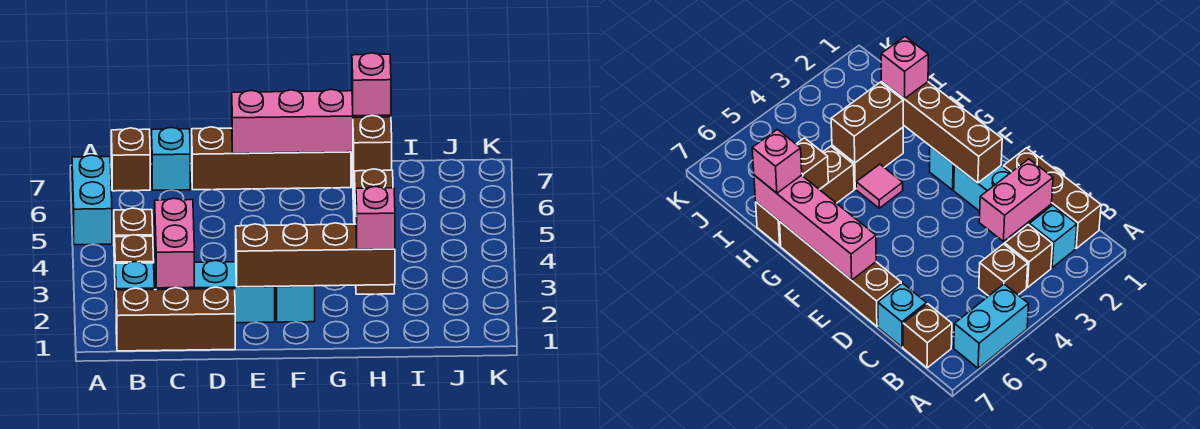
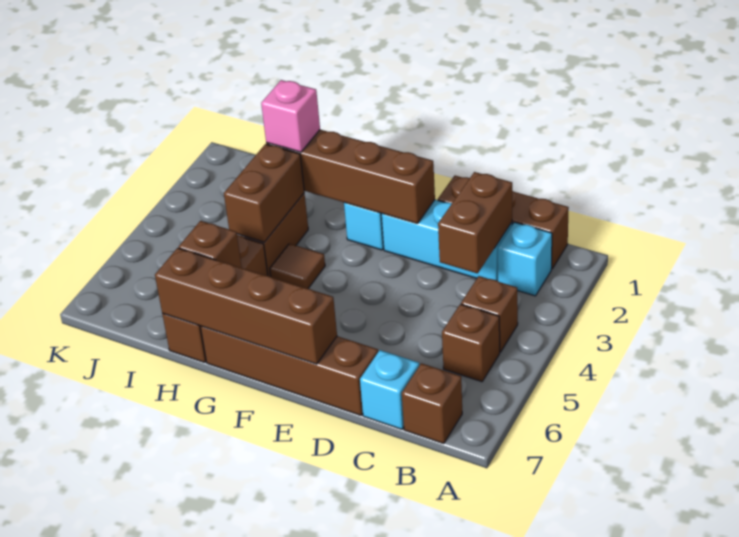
cyan brick A5:A6 level 1 -> none
brown brick B3 level 1 -> brown brick B5 level 1
pink brick C2:C3 level 2 -> brown brick C2:C3 level 2
pink brick E7:H7 level 2 -> brown brick E7:H7 level 2
pink tile G4 level 1 -> brown tile G4 level 1
pink brick H7 level 3 -> none

